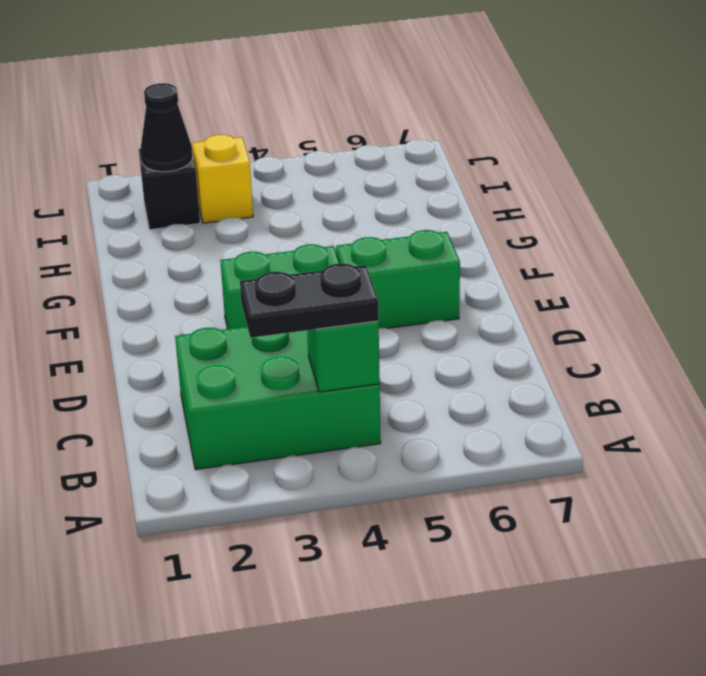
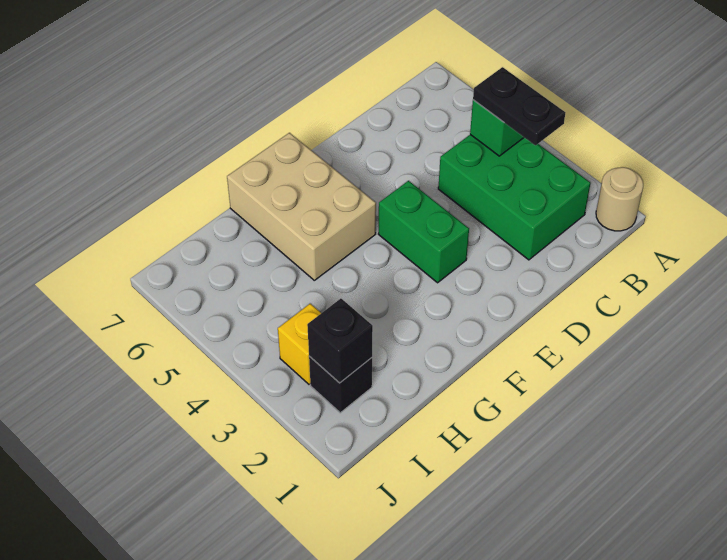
none -> tan round brick A1 level 1
green brick E5:E6 level 1 -> none
none -> tan brick F5:G7 level 1
black cone I2 level 2 -> black brick I2 level 2

